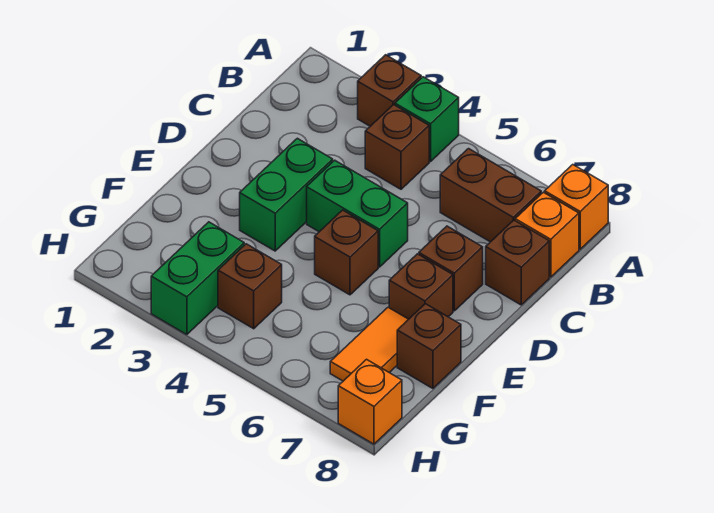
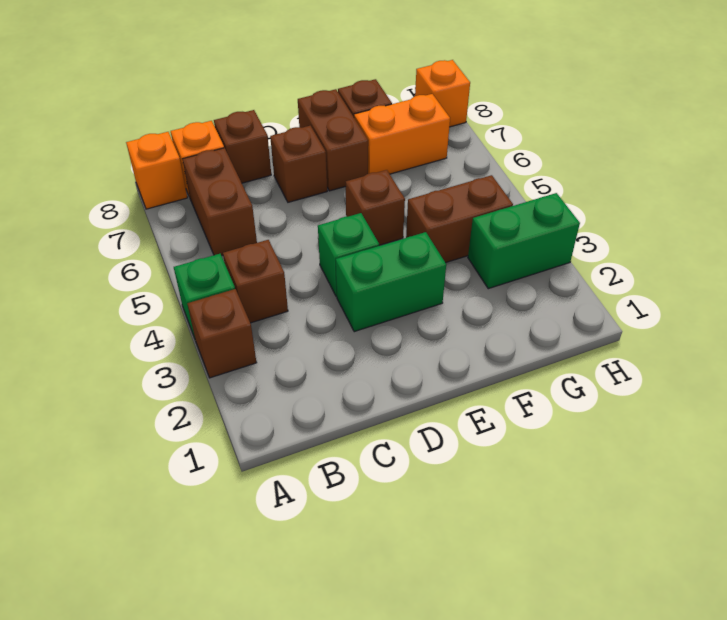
green brick D4:D5 level 1 -> green brick D4 level 1
brown brick E7 level 1 -> brown brick E7:E8 level 1
orange tile F7:G7 level 1 -> orange brick F7:G7 level 1
brown brick G4 level 1 -> brown brick F4:G4 level 1

